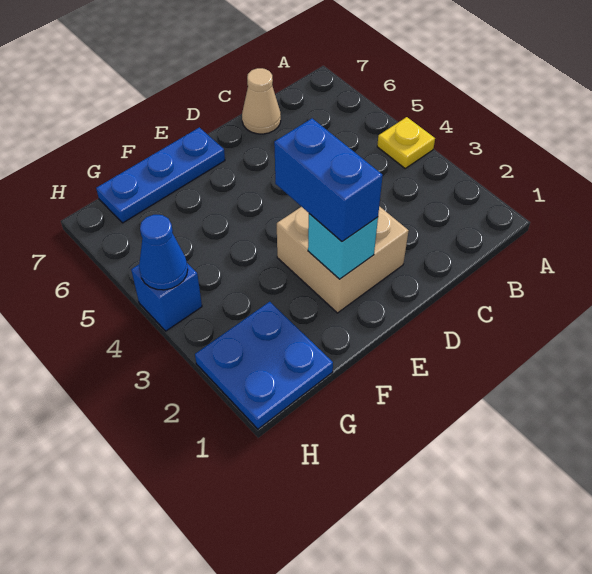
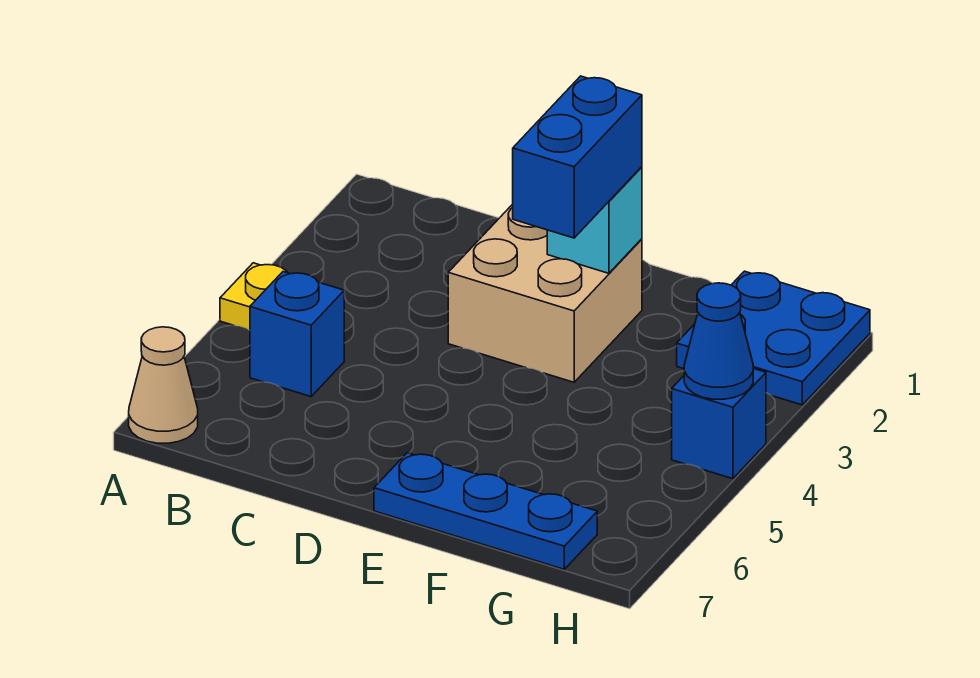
none -> blue brick B5 level 1
tan cone C7 level 1 -> tan cone A7 level 1

